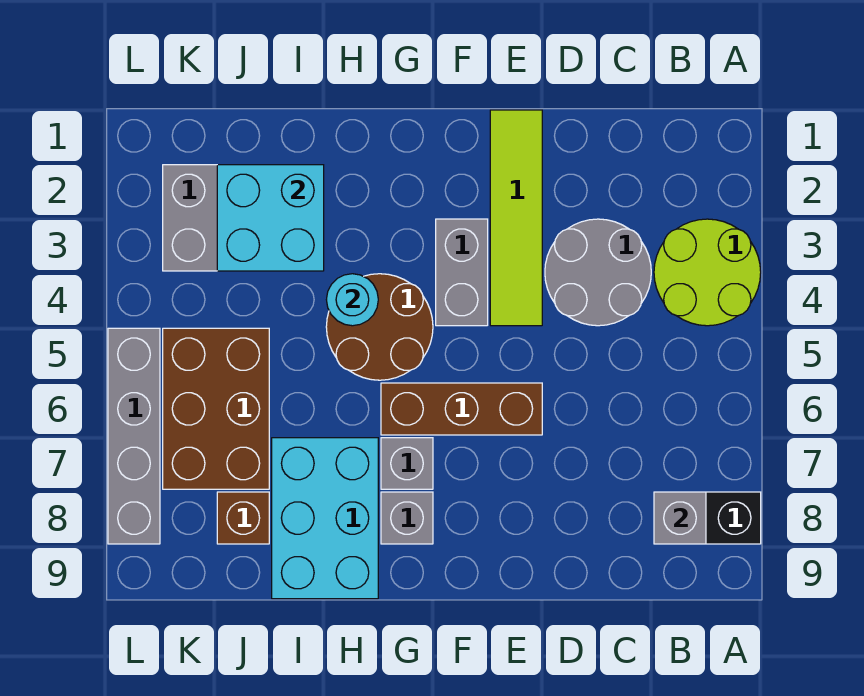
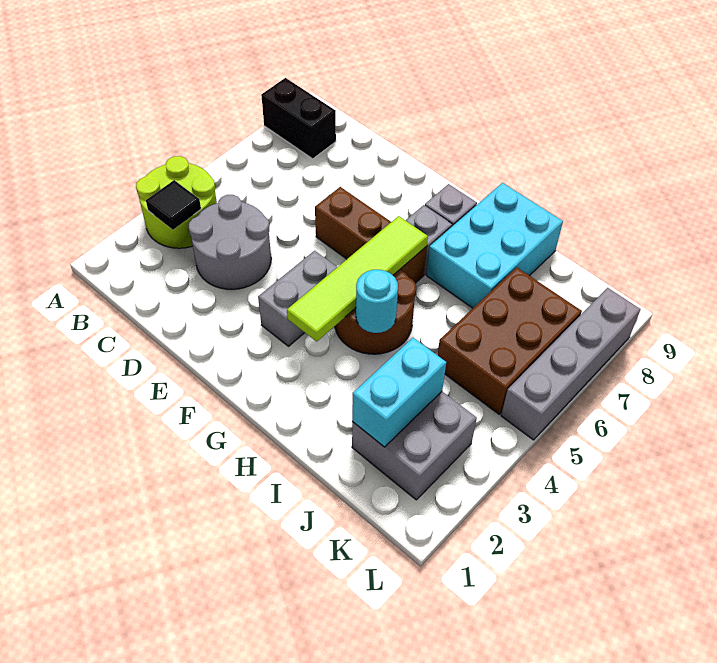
none -> black tile B3 level 2
grey brick B8 level 2 -> none
lime tile E1:E4 level 1 -> lime tile G3:G6 level 2
cyan brick I2:J3 level 2 -> cyan brick J2:J3 level 2
brown brick J8 level 1 -> none

